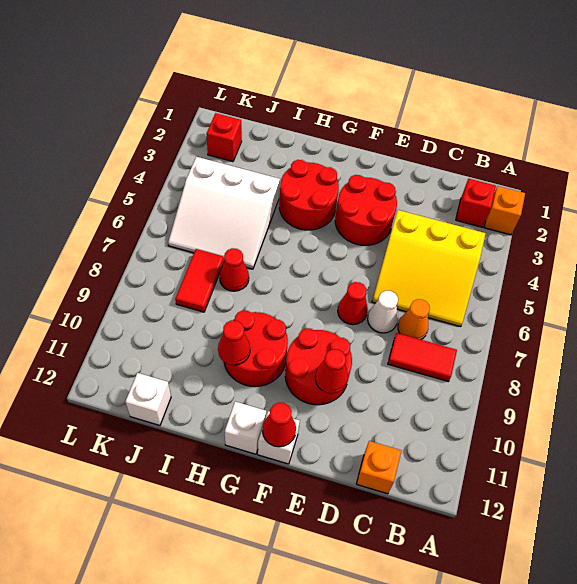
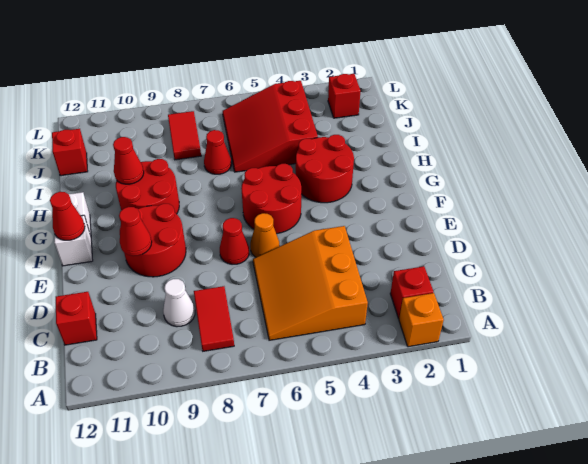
yellow slope B4:D6 level 1 top 4 -> orange slope B4:D6 level 1 top 4
orange cone C7 level 1 -> orange cone E6 level 1
orange brick C12 level 1 -> red brick C12 level 1
white cone D7 level 1 -> white cone C9 level 1
red round brick E3:F4 level 1 -> red round brick F5:G6 level 1
white slope I4:K6 level 1 top 4 -> red slope I4:K6 level 1 top 4
red tile J7:J8 level 1 -> red tile J8:K8 level 1
white brick J12 level 1 -> red brick J12 level 1

